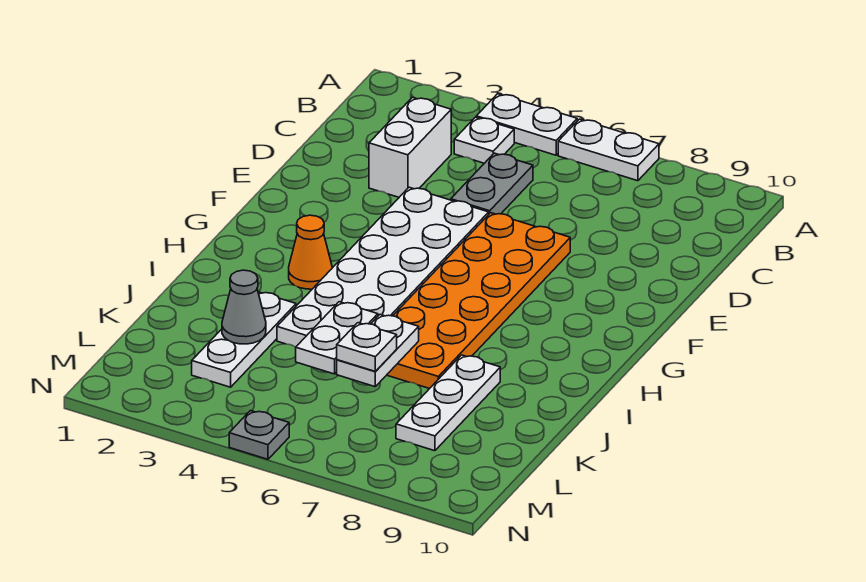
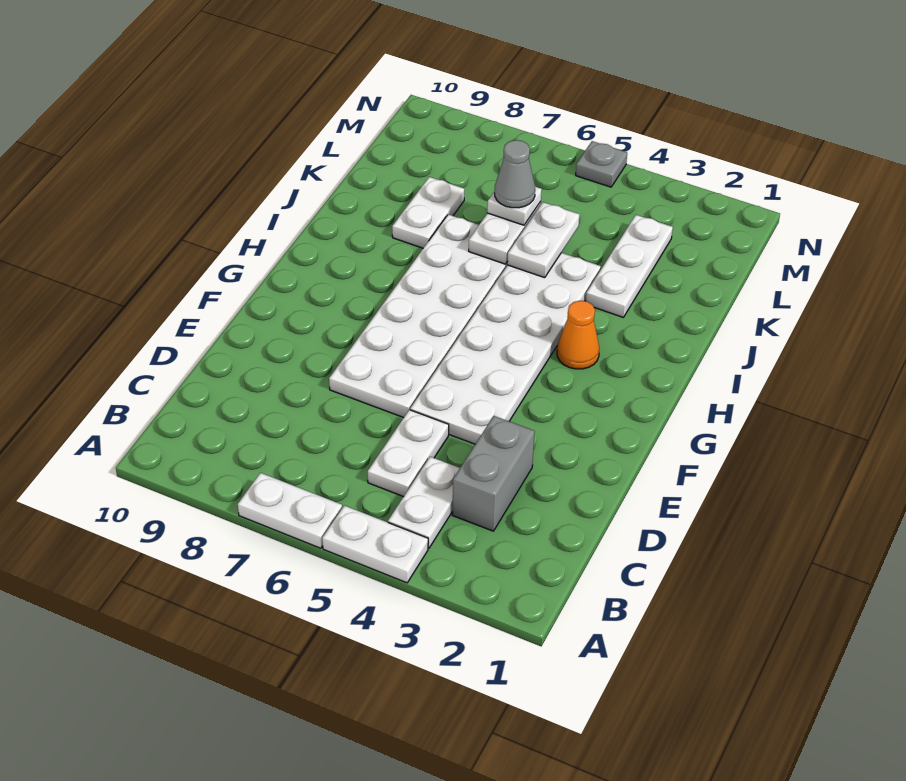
white plate B4 level 1 -> white plate B4:C4 level 1
white brick C3:D3 level 1 -> grey brick C3:D3 level 1
grey plate C5:D5 level 1 -> white plate C5:D5 level 1
orange plate E6:J7 level 1 -> white plate E6:J7 level 1
white plate J8:L8 level 1 -> white plate J8:K8 level 1
grey cone K3 level 2 -> grey cone K6 level 4

